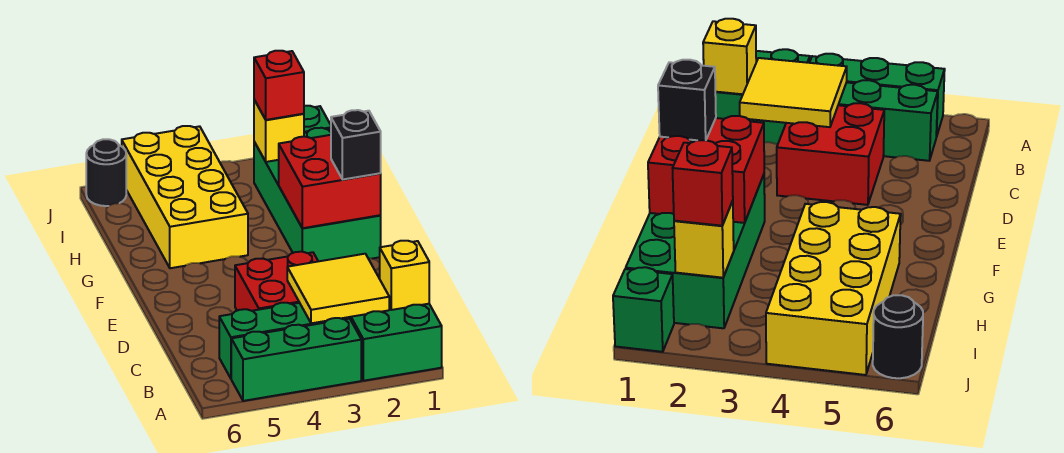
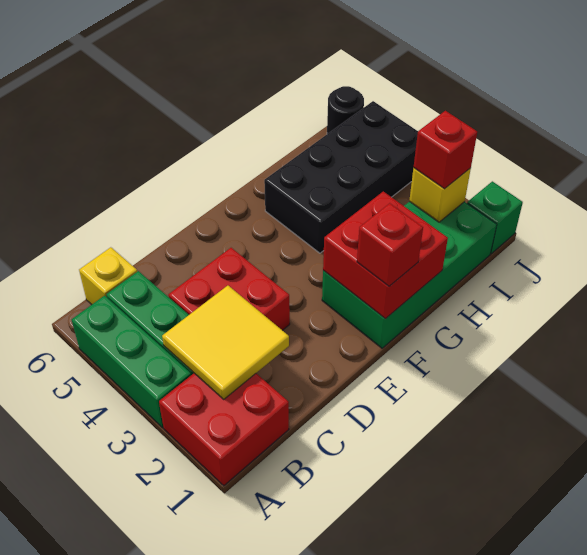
green brick A1:B2 level 1 -> red brick A1:B2 level 1
yellow brick B1 level 2 -> yellow brick B6 level 1
black brick F1 level 3 -> red brick F1 level 3
yellow brick G4:J5 level 1 -> black brick G4:J5 level 1

